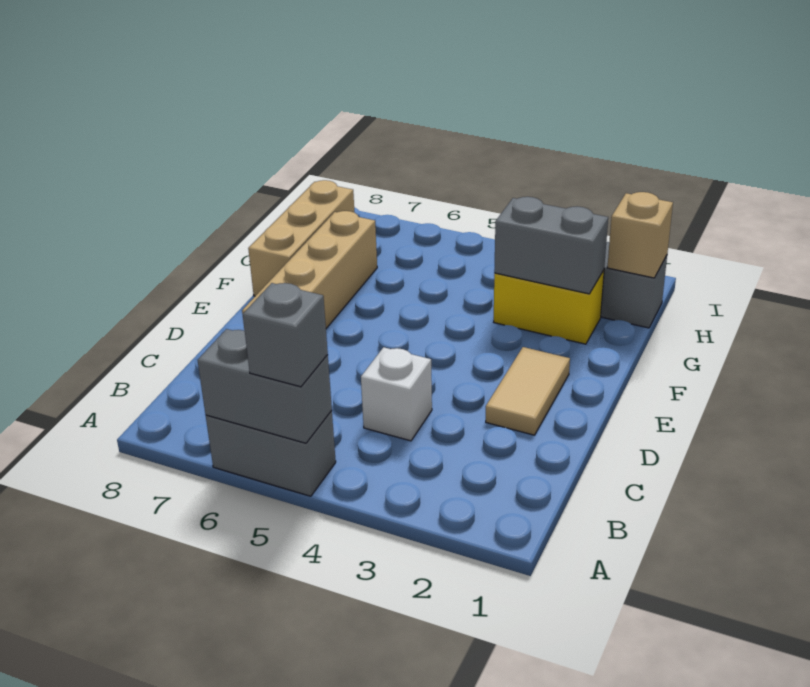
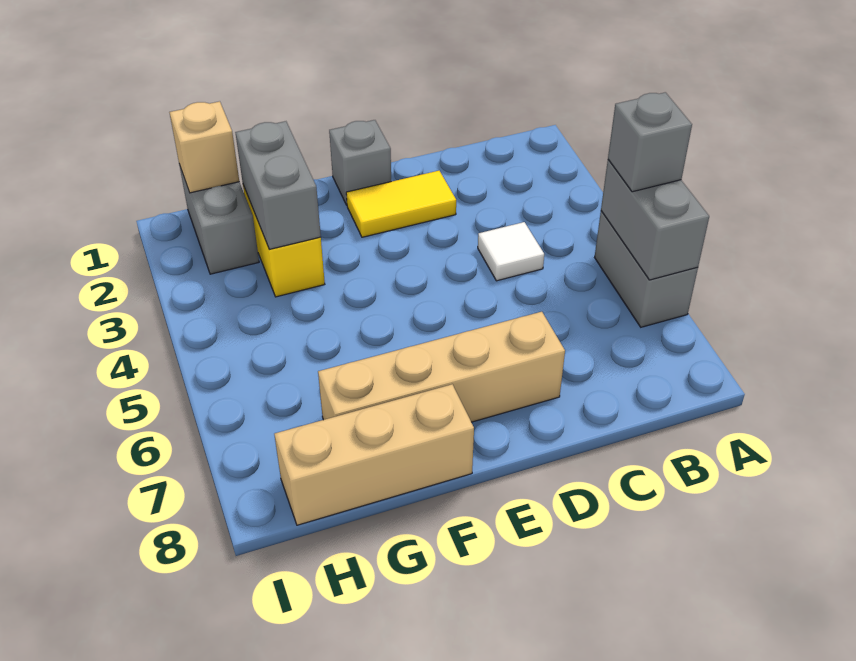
white brick C4 level 1 -> white tile C4 level 1
tan tile D2:E2 level 1 -> yellow tile D2:E2 level 1
none -> grey brick E1 level 1

